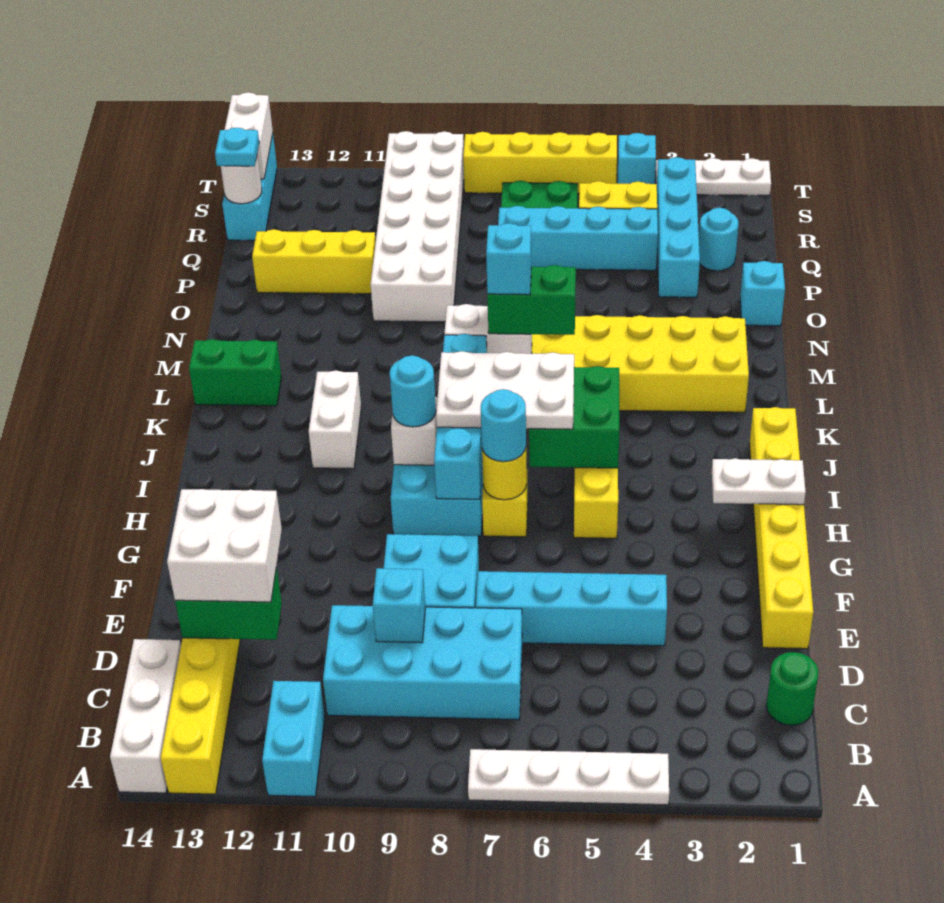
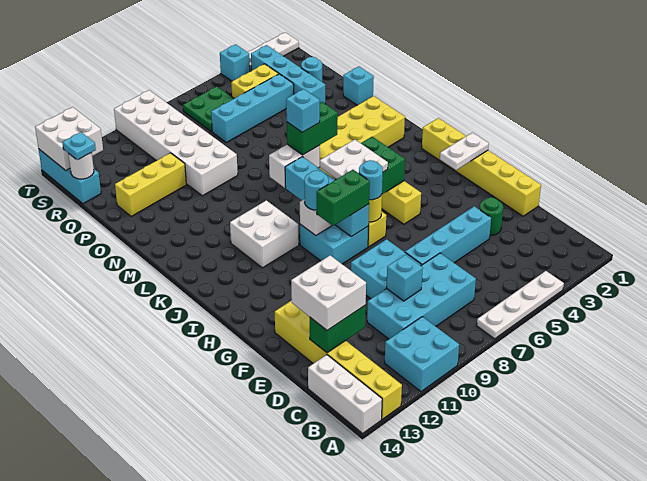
cyan brick A11:B11 level 1 -> cyan brick A10:B11 level 1
green round brick C1 level 1 -> green round brick E3 level 1
white plate I6:J8 level 3 -> white plate I6:J7 level 3
white brick J11:K11 level 1 -> white brick J10:K11 level 1
green brick L13:L14 level 1 -> green brick H8:H9 level 3
white brick S14:T14 level 2 -> white brick S13:T14 level 2
yellow brick T5:T8 level 1 -> none

